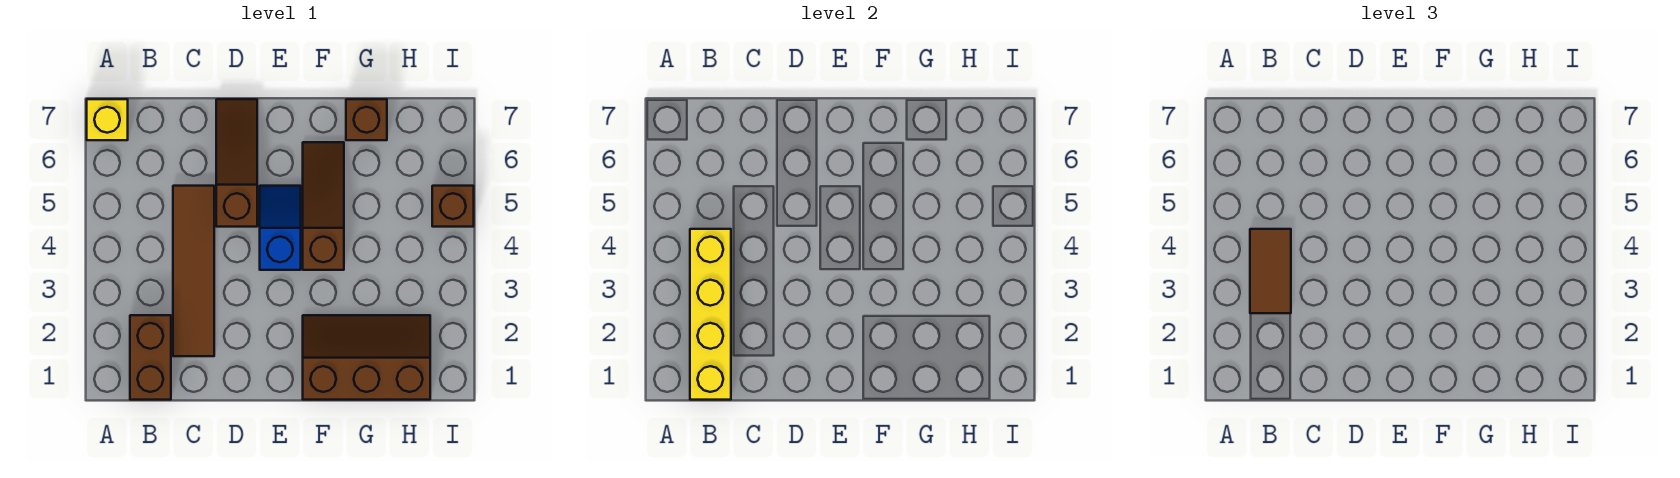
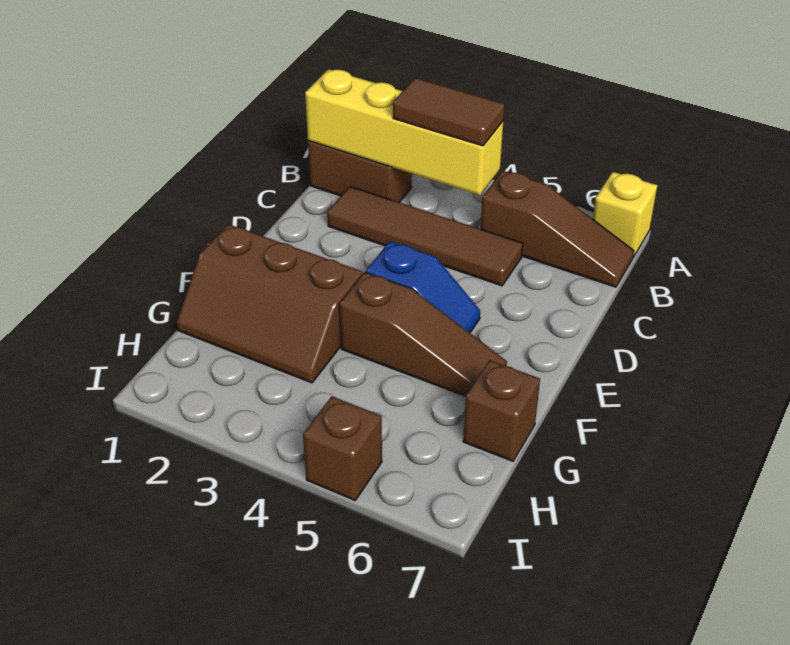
brown slope D5:D7 level 1 top 5 -> brown slope B5:B7 level 1 top 5
brown slope F1:H2 level 1 top 1 -> brown slope F1:G3 level 1 top F

